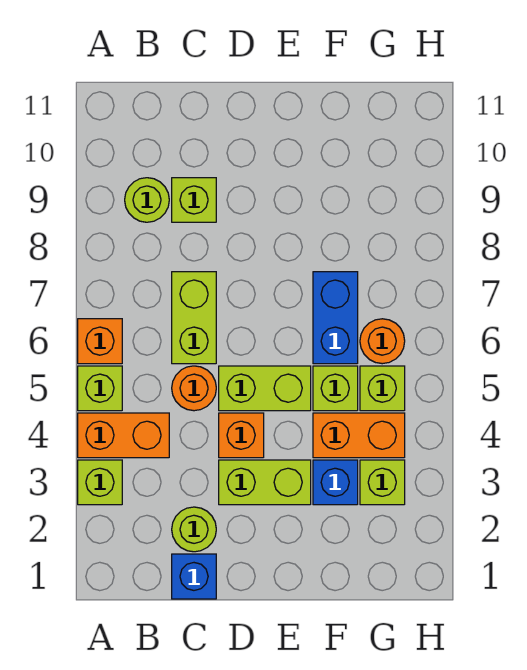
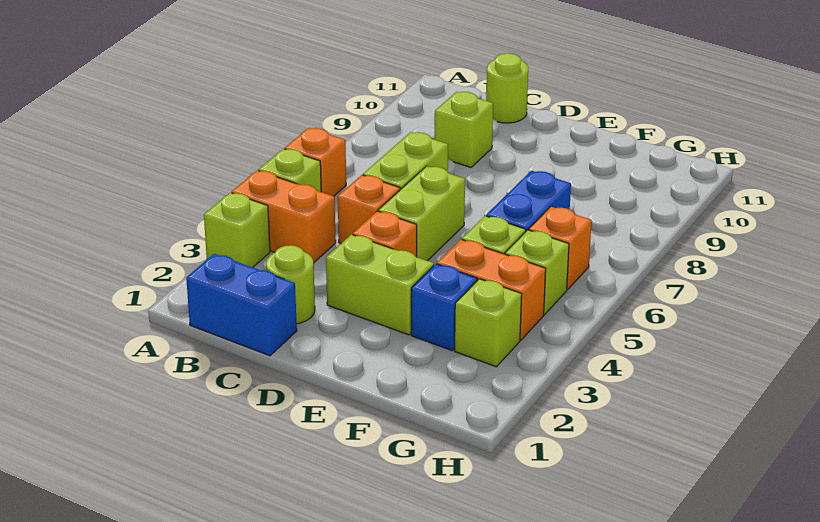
lime round brick B9 level 1 -> lime round brick C11 level 1
blue brick C1 level 1 -> blue brick B1:C1 level 1
orange round brick C5 level 1 -> orange brick C5 level 1
lime brick D5:E5 level 1 -> lime brick D5:D6 level 1
orange round brick G6 level 1 -> orange brick G6 level 1

